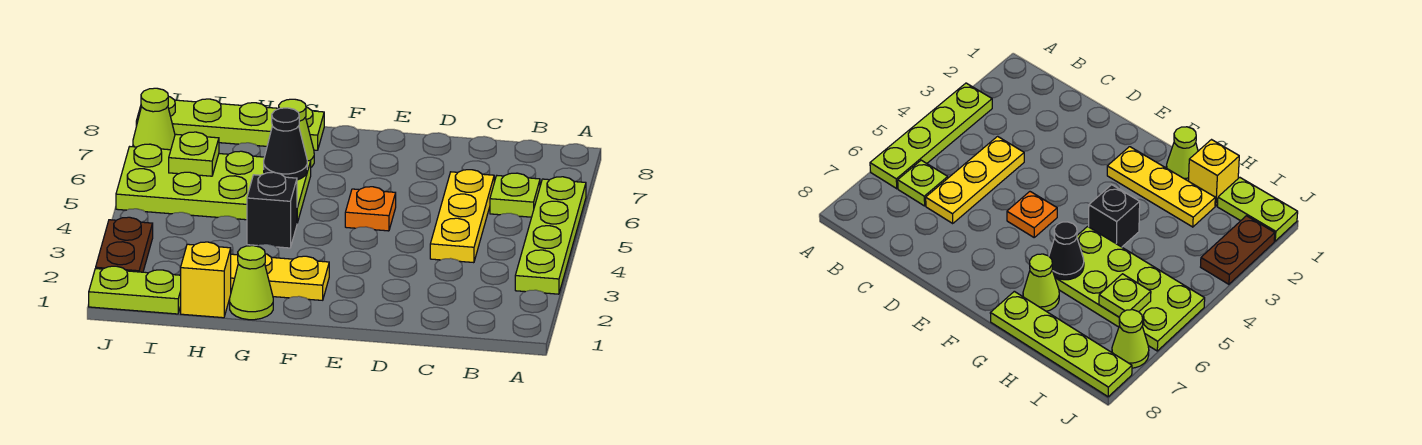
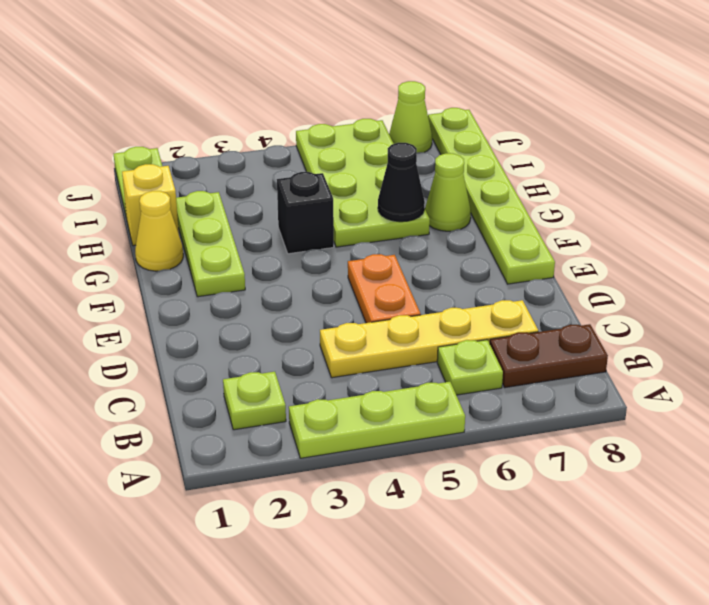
lime plate A3:A6 level 1 -> lime plate A3:A5 level 1
yellow plate C4:C6 level 1 -> yellow plate C4:C7 level 1
orange plate E5 level 1 -> orange plate D5:E5 level 1
yellow plate F2:H2 level 1 -> lime plate F2:H2 level 1
lime cone G1 level 1 -> yellow cone G1 level 1
lime plate G8:J8 level 1 -> lime plate E8:J8 level 1
lime plate I6 level 2 -> lime plate B2 level 1
brown plate J2:J3 level 1 -> brown plate B7:B8 level 1

